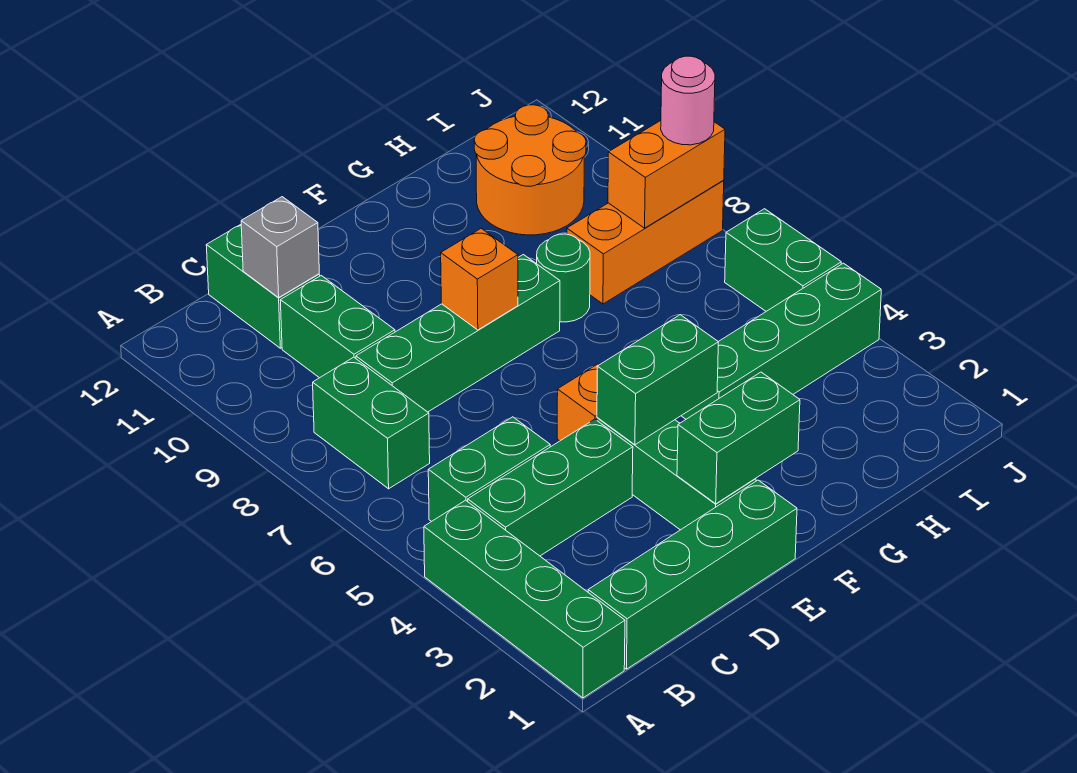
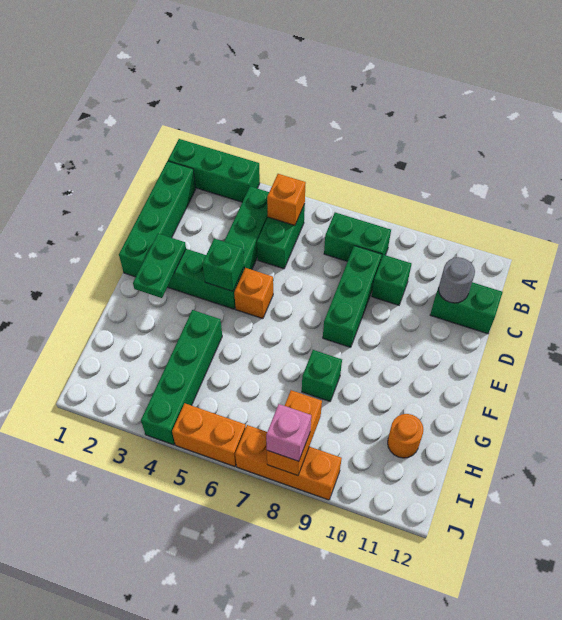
green brick A1:A4 level 1 -> green brick A1:A3 level 1
green brick C8:F8 level 1 -> green brick C8:E8 level 1
green brick C9:C10 level 1 -> green brick C9 level 1
grey brick C11 level 2 -> grey round brick C11 level 2
green brick E2:F2 level 2 -> green plate E2:F2 level 2
green brick E4:F4 level 2 -> green brick E4 level 2
orange brick E8 level 2 -> orange brick B5 level 2
green round brick G8 level 1 -> green brick G8 level 1
orange brick H8:J8 level 1 -> orange brick J7:J9 level 1
orange round brick H10:I11 level 1 -> orange round brick H11 level 1
green brick J5:J6 level 1 -> orange brick J5:J6 level 1
pink round brick J8 level 3 -> pink brick J8 level 3

